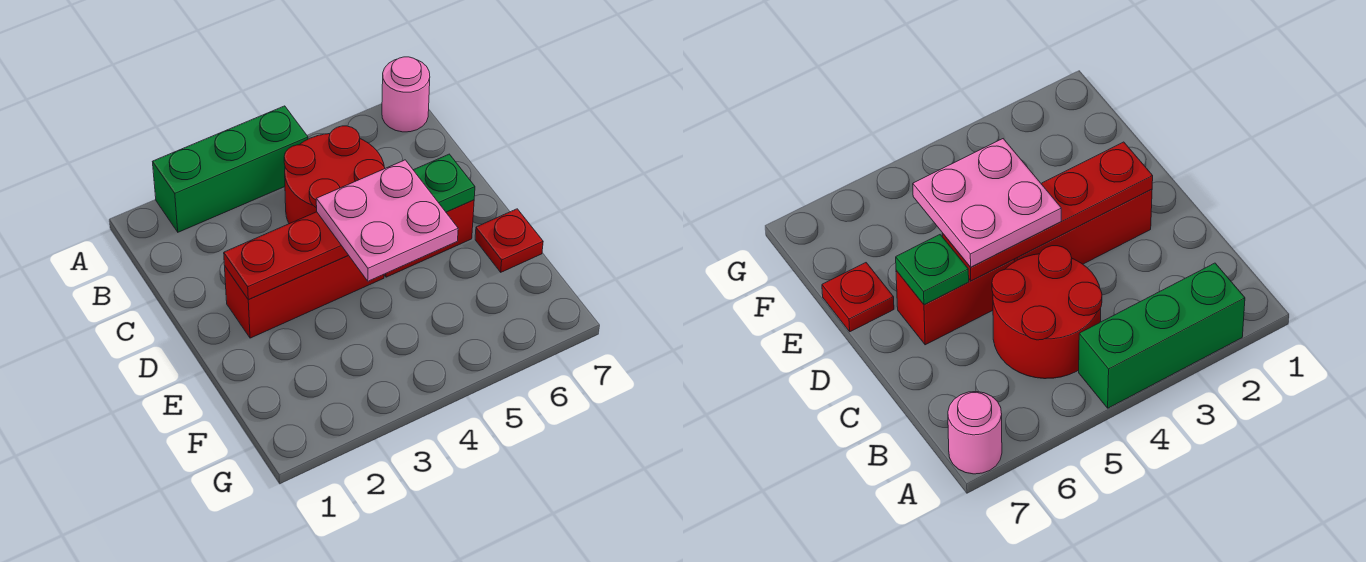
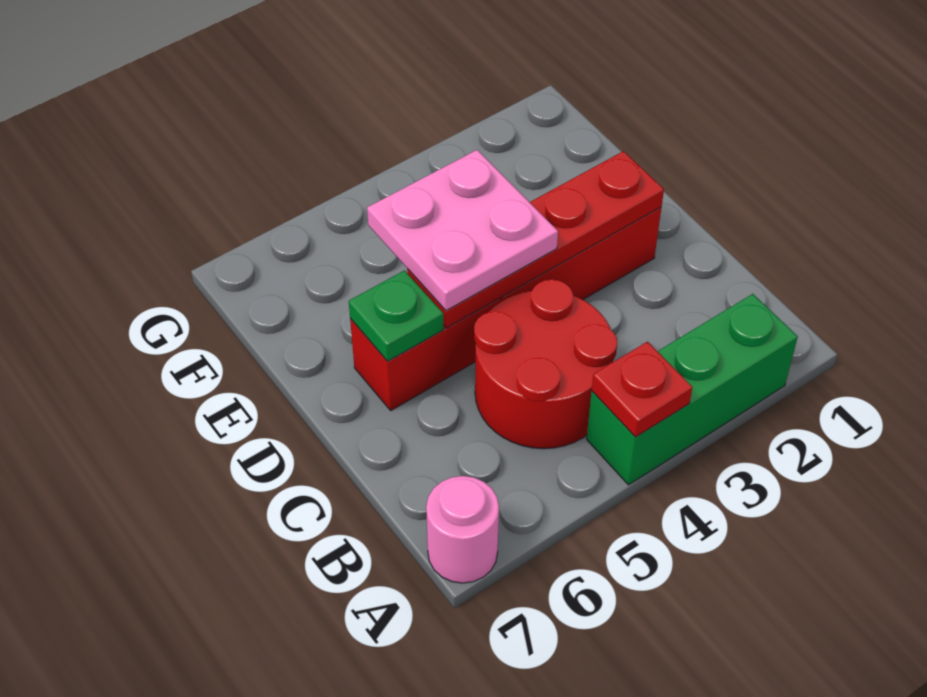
red plate E7 level 1 -> red plate A4 level 2

